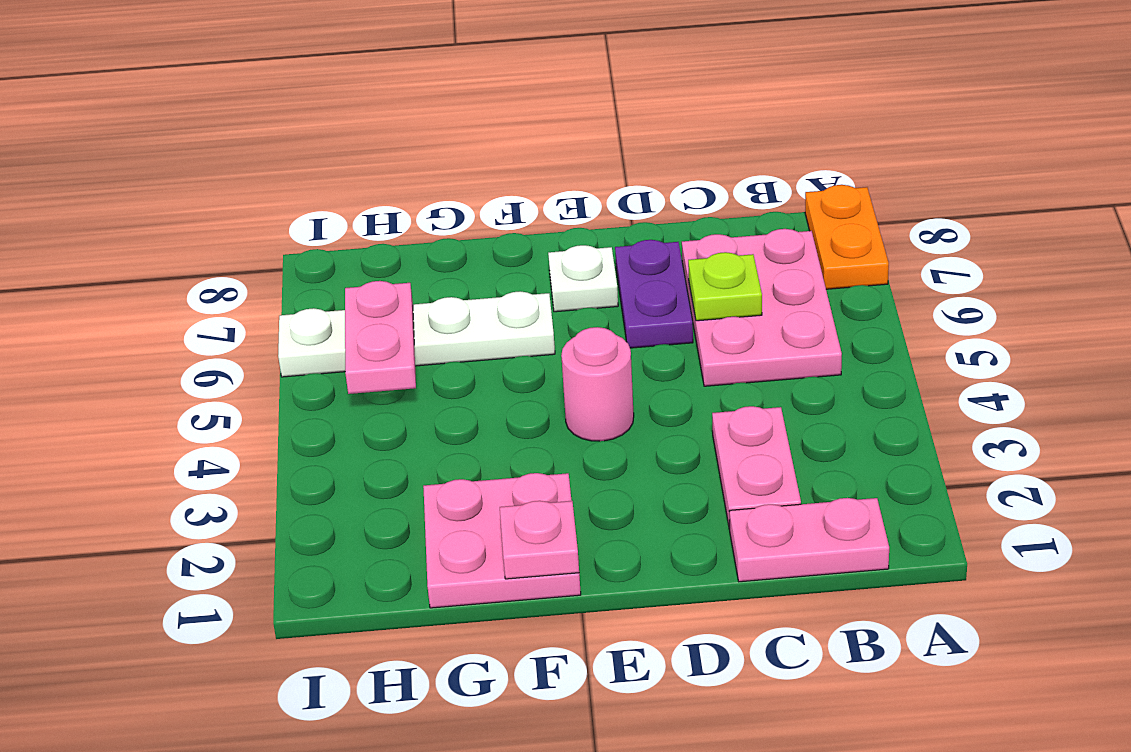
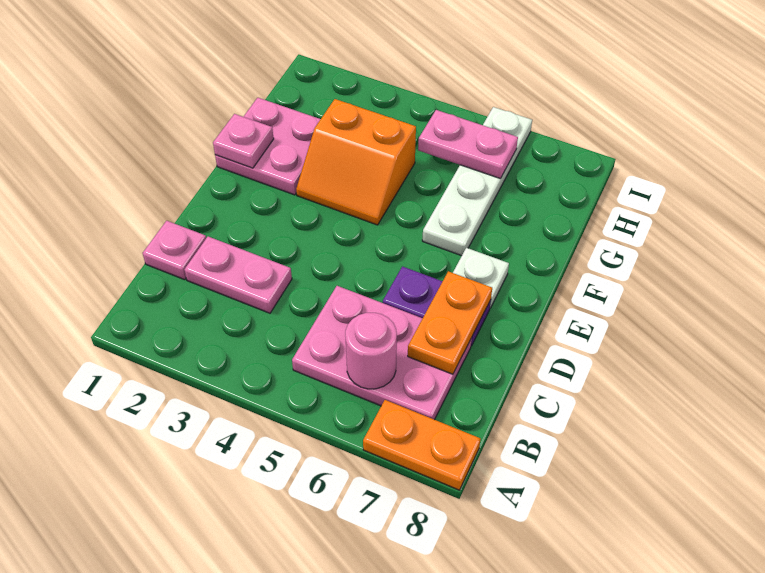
pink plate B1:C1 level 1 -> pink plate C1 level 1
lime plate C6 level 2 -> none
none -> orange plate C7:D7 level 2
pink round brick E4 level 1 -> pink round brick B6 level 2
none -> orange slope F3:G4 level 1 top G

